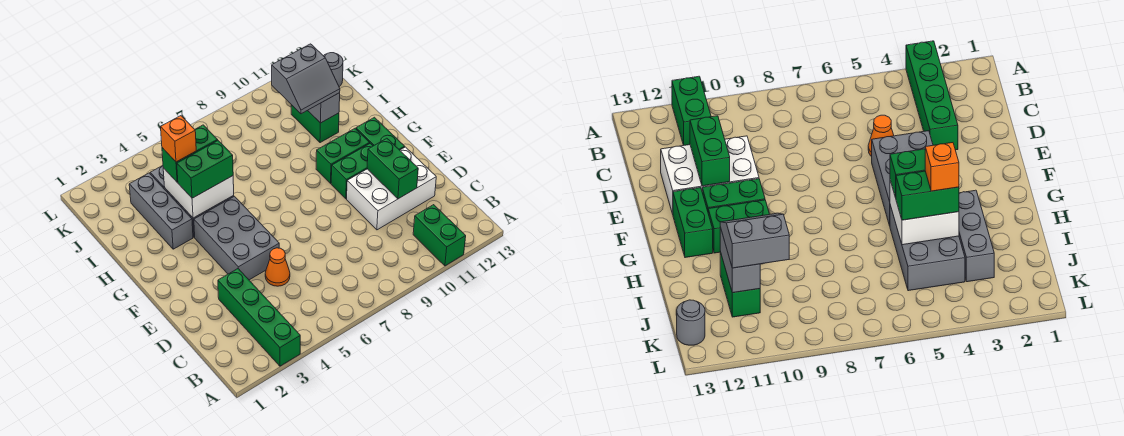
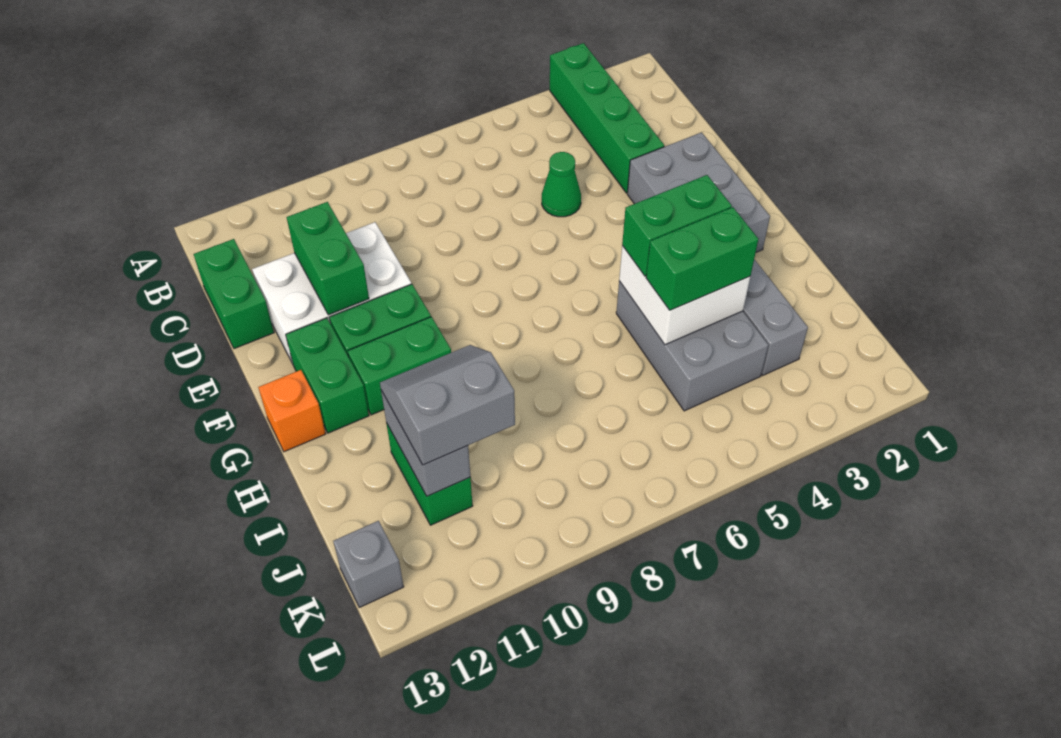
green brick A11:B11 level 1 -> green brick C13:D13 level 1
orange cone D5 level 1 -> green cone D5 level 1
grey brick E4:G5 level 1 -> grey brick E2:G3 level 1
orange brick I4 level 4 -> orange brick G13 level 1
grey round brick K13 level 1 -> grey brick K13 level 1

